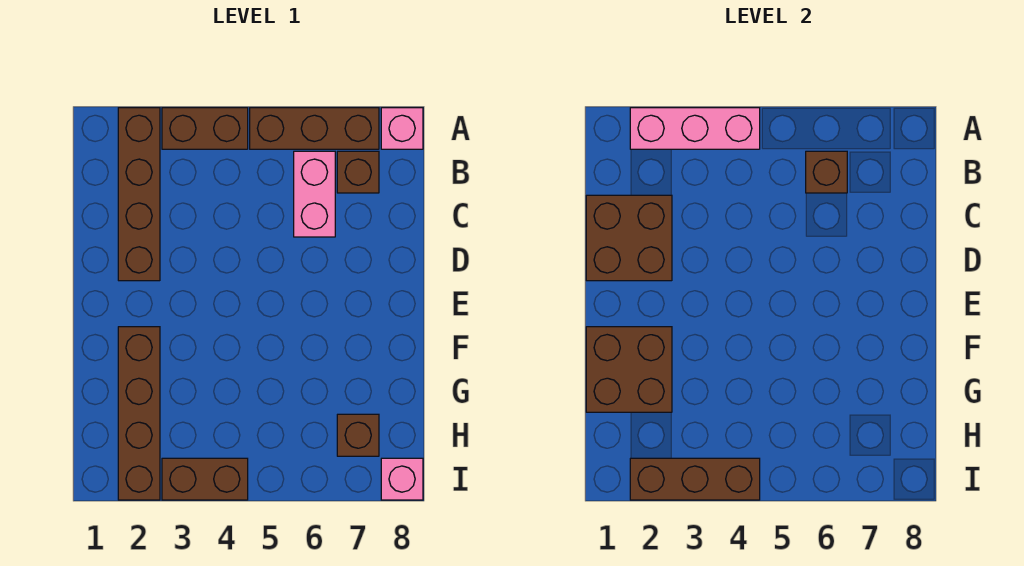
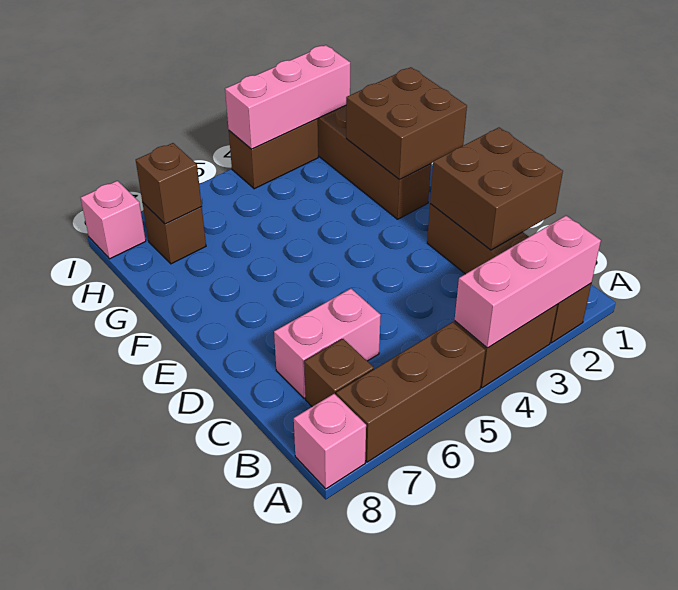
pink brick B6:C6 level 1 -> pink brick C6:C7 level 1
brown brick B6 level 2 -> brown brick H7 level 2
brown brick I2:I4 level 2 -> pink brick I2:I4 level 2

